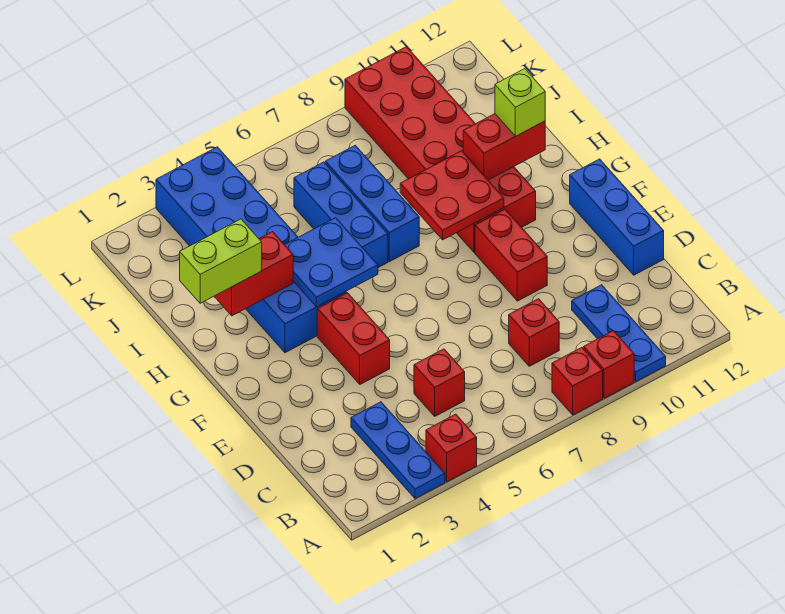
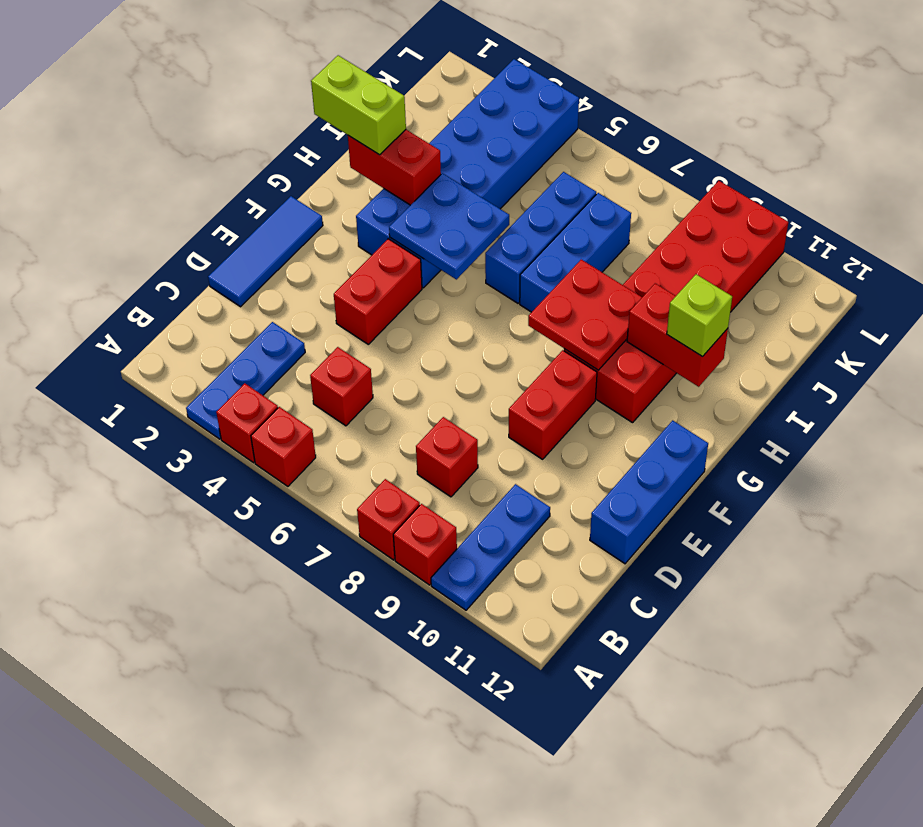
none -> red brick A5 level 1
none -> blue tile D1:F1 level 1

